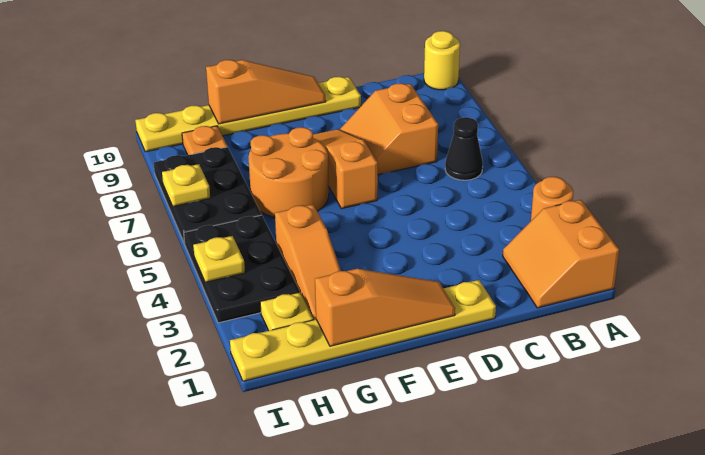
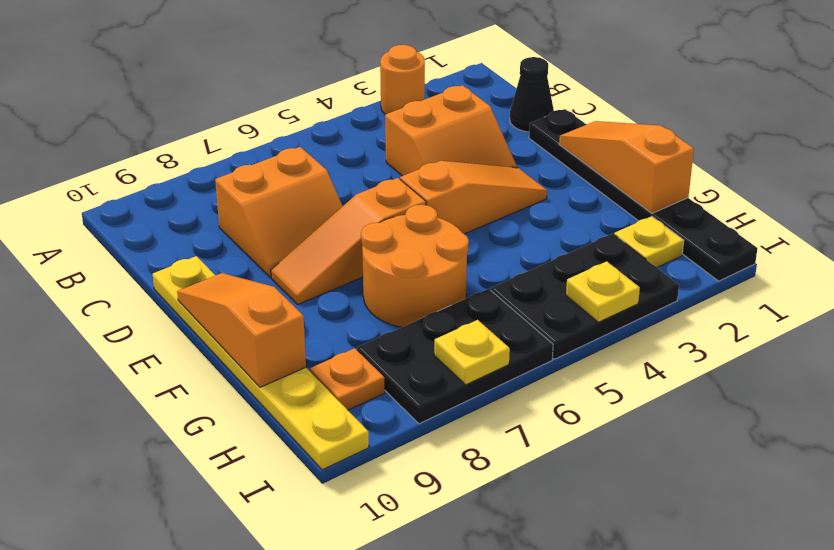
orange slope A1:B2 level 1 top A -> orange slope C3:D4 level 1 top C
yellow round brick A10 level 1 -> none
black cone B6 level 1 -> black cone C1 level 1
yellow plate D1:I1 level 1 -> black plate D1:I1 level 1
orange slope G2:G4 level 1 top 4 -> orange slope E3:E5 level 1 top 5

